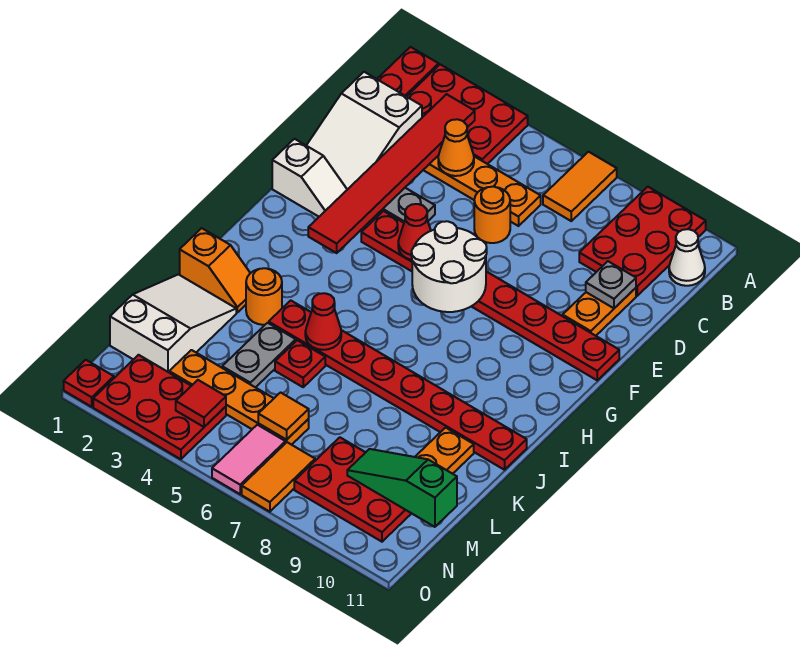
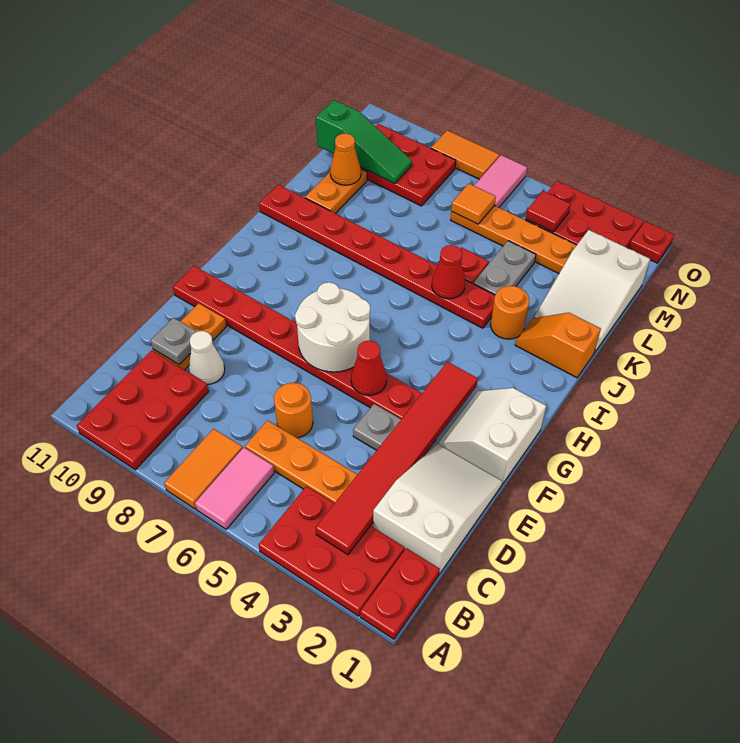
none -> pink tile A6:B6 level 1
white cone B11 level 1 -> white cone D9 level 1
orange cone C4 level 2 -> orange cone L10 level 2
white slope F1:F2 level 1 top 1 -> white slope F1:G2 level 1 top 1
orange tile N7:O7 level 1 -> orange tile O7:O8 level 1

